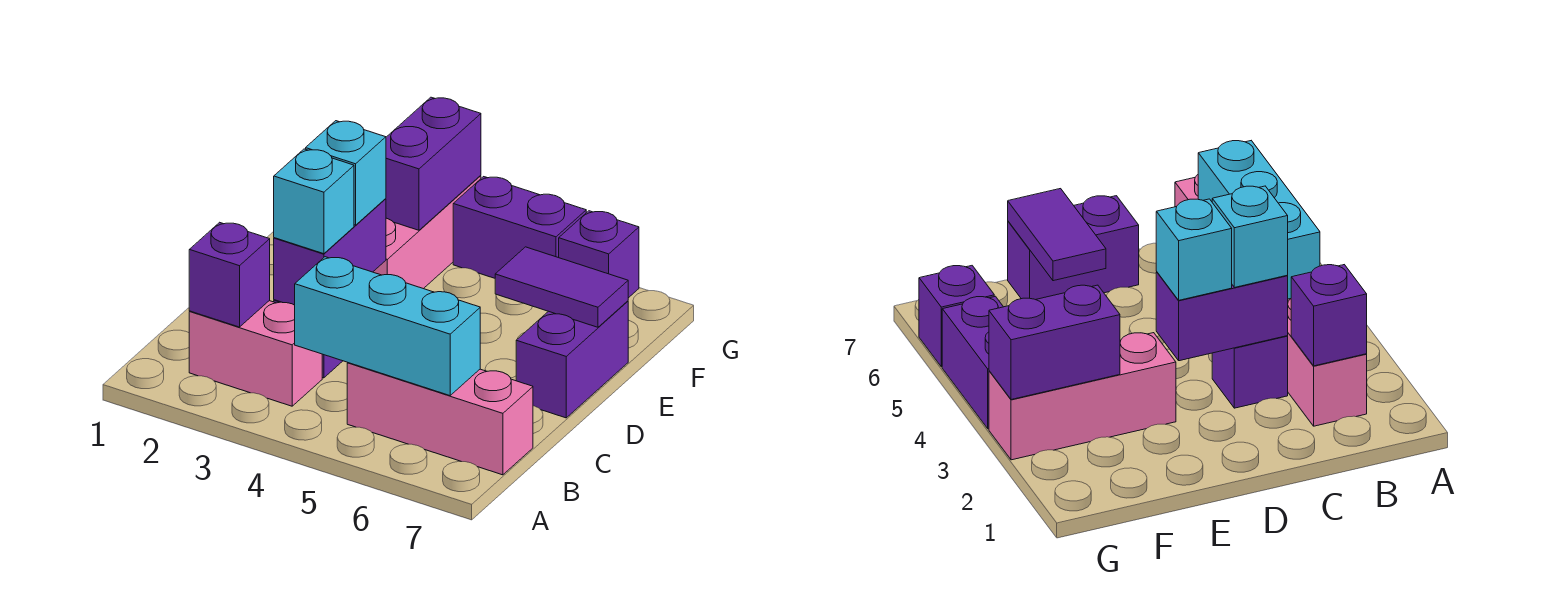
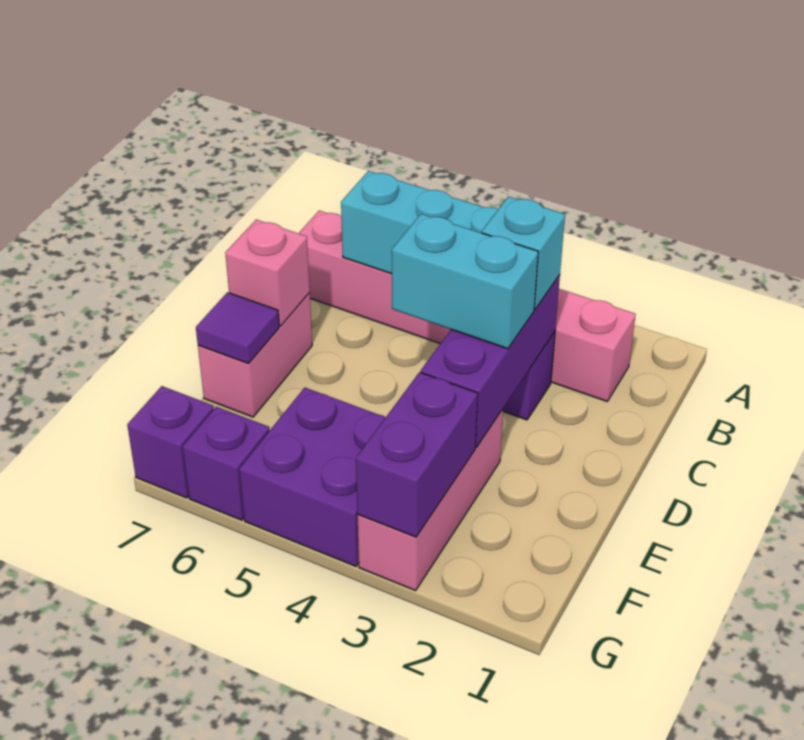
purple brick B2 level 2 -> purple brick G7 level 1
purple brick C3:D3 level 2 -> purple brick C3:E3 level 2
cyan brick D3 level 3 -> cyan brick D3:D4 level 3
purple brick D7:E7 level 1 -> pink brick D7:E7 level 1
none -> pink brick D7 level 2
purple tile E6:E7 level 2 -> purple tile E7 level 2
purple brick G4:G5 level 1 -> purple brick F4:G5 level 1

